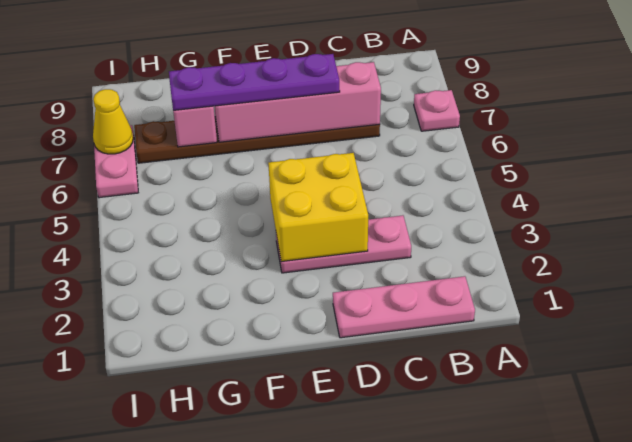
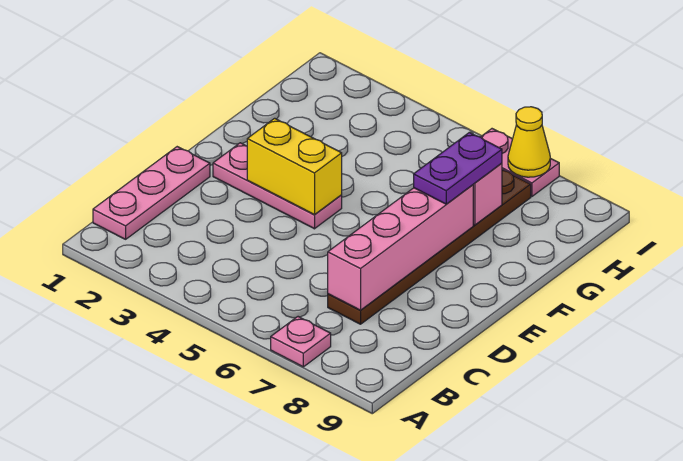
pink plate C3:E3 level 1 -> pink plate E2:E4 level 1
yellow brick D3:E4 level 2 -> yellow brick E3:E4 level 2
purple plate D7:G7 level 3 -> purple plate F7:G7 level 3

